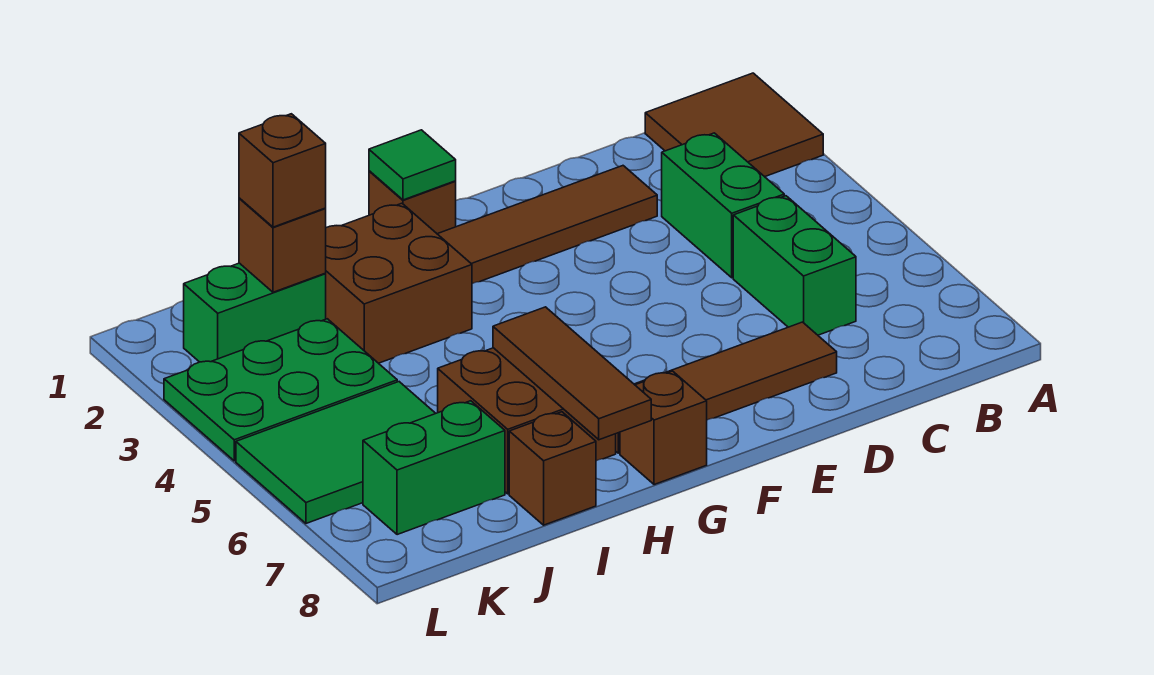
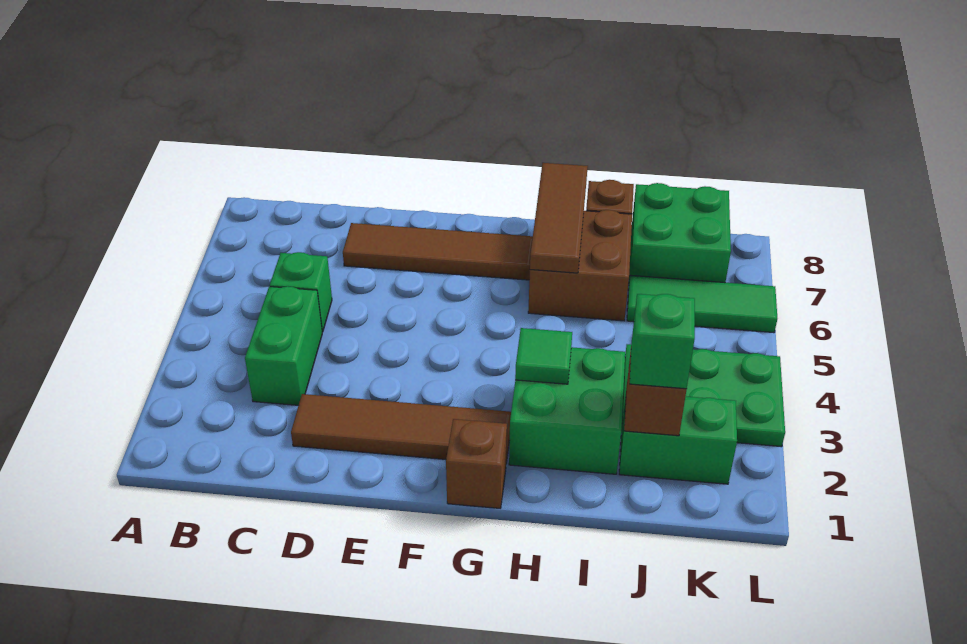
brown tile A1:B2 level 1 -> none
green brick C5:C6 level 1 -> green brick C5 level 1
green tile G1 level 2 -> green tile H3 level 2
brown brick G8 level 1 -> none
brown brick H2:I3 level 1 -> green brick H2:I3 level 1
brown brick J2 level 3 -> green brick J2 level 3
green tile J5:L6 level 1 -> green tile J6:L6 level 1
green brick J7:K7 level 1 -> green brick J7:K8 level 1

